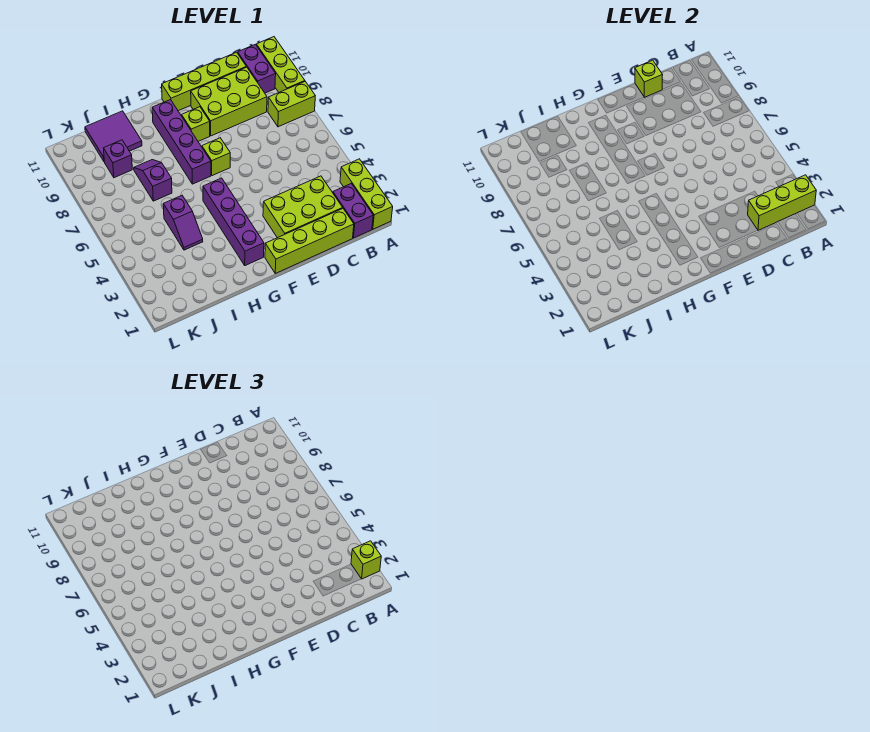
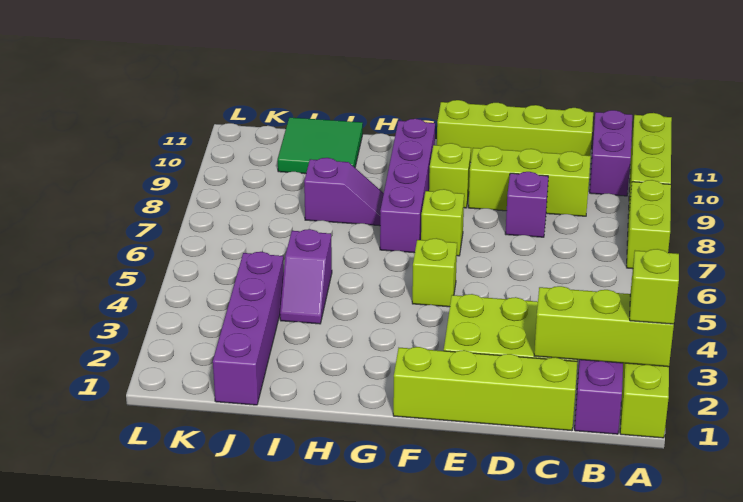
lime brick A8:B8 level 1 -> lime brick A7:A8 level 1
lime brick C9:E10 level 1 -> lime brick C9:E9 level 1
lime brick D11 level 2 -> lime brick F5 level 1
purple brick G2:G5 level 1 -> purple brick J1:J4 level 1
purple slope I7:I8 level 1 top 7 -> purple slope H8:I8 level 1 top I
purple tile I10:J11 level 1 -> green tile I10:J11 level 1
purple brick J9 level 1 -> purple brick D8 level 1

